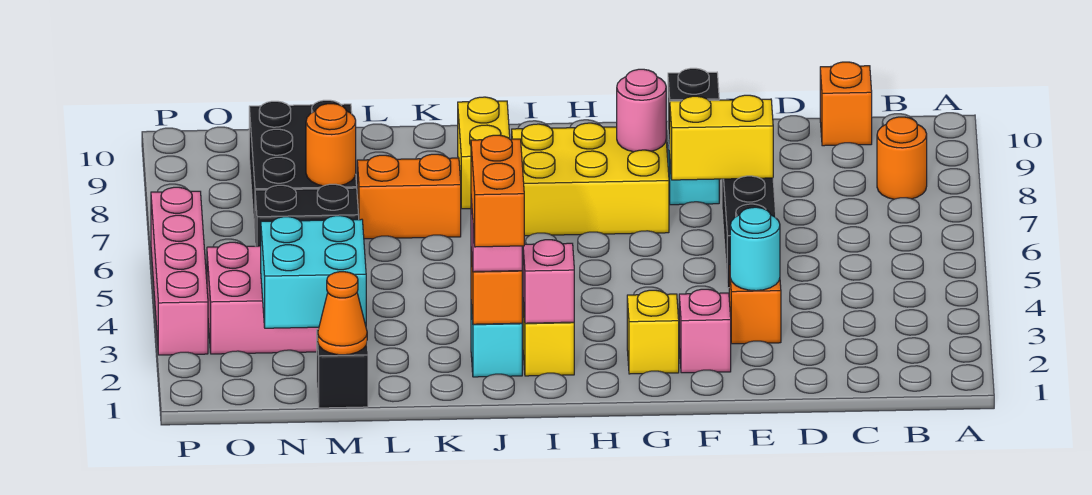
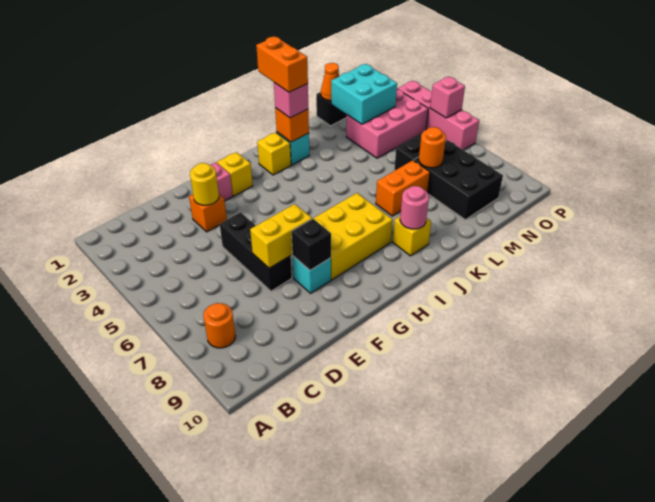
orange brick C10 level 1 -> none
cyan round brick E3 level 2 -> yellow round brick E3 level 2
pink round brick G8 level 2 -> pink round brick J9 level 2
pink brick I2 level 2 -> pink brick P5 level 2
yellow brick J8:J9 level 1 -> yellow brick J9 level 1

